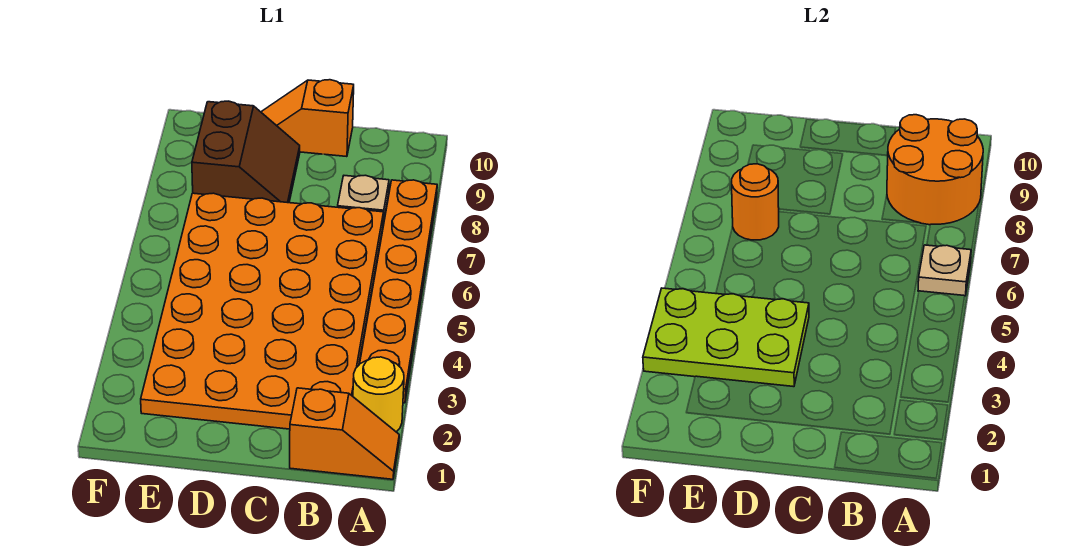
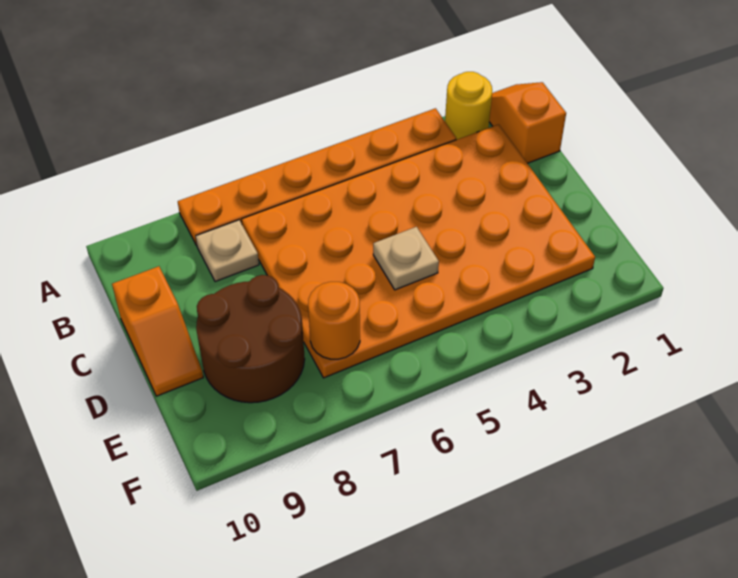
tan plate A6 level 2 -> tan plate D5 level 2
orange round brick A8:B9 level 2 -> none
lime plate D3:F4 level 2 -> none
brown slope D8:E9 level 1 top E -> brown round brick D8:E9 level 1

